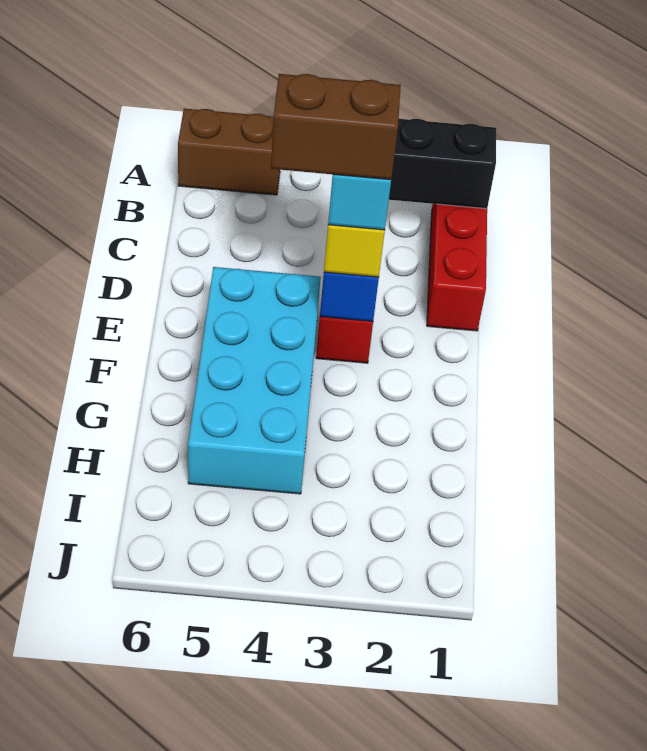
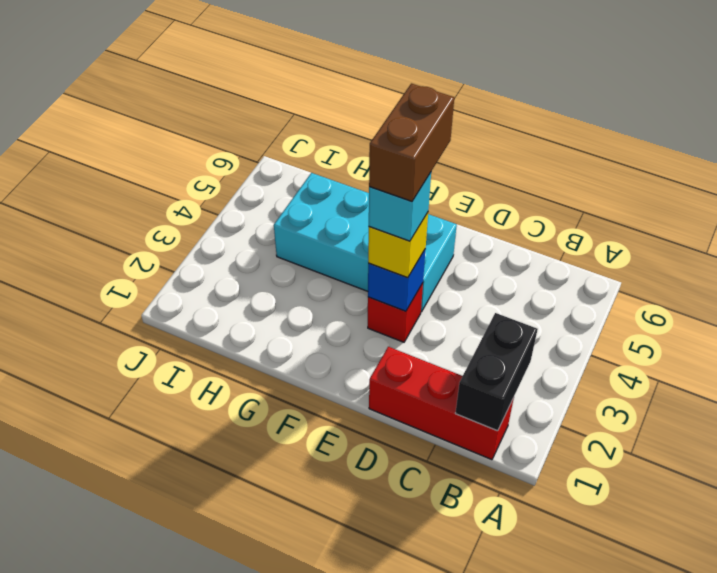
brown brick A5:A6 level 1 -> none

